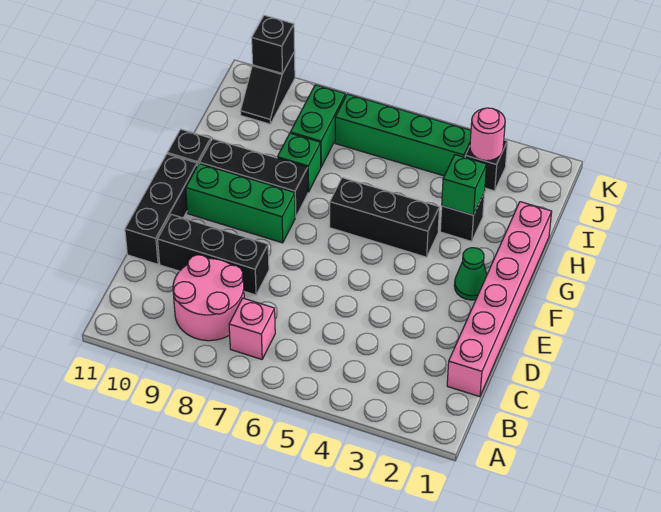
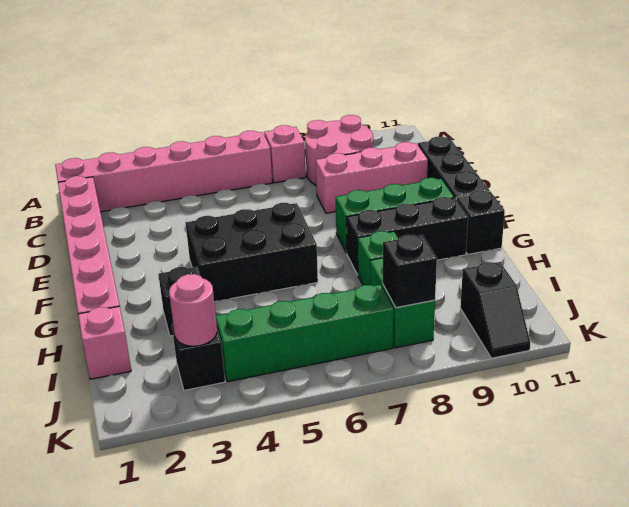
none -> pink brick B1:B6 level 1
black brick D8:D10 level 1 -> pink brick D8:D10 level 1
green cone F2 level 1 -> none
black brick G4:G6 level 1 -> black brick F4:G6 level 1
green brick H3 level 2 -> none
none -> pink brick I1 level 1
black slope J10:K10 level 1 top K -> black slope J10:K10 level 1 top J
black brick K10 level 2 -> black brick J8 level 2

